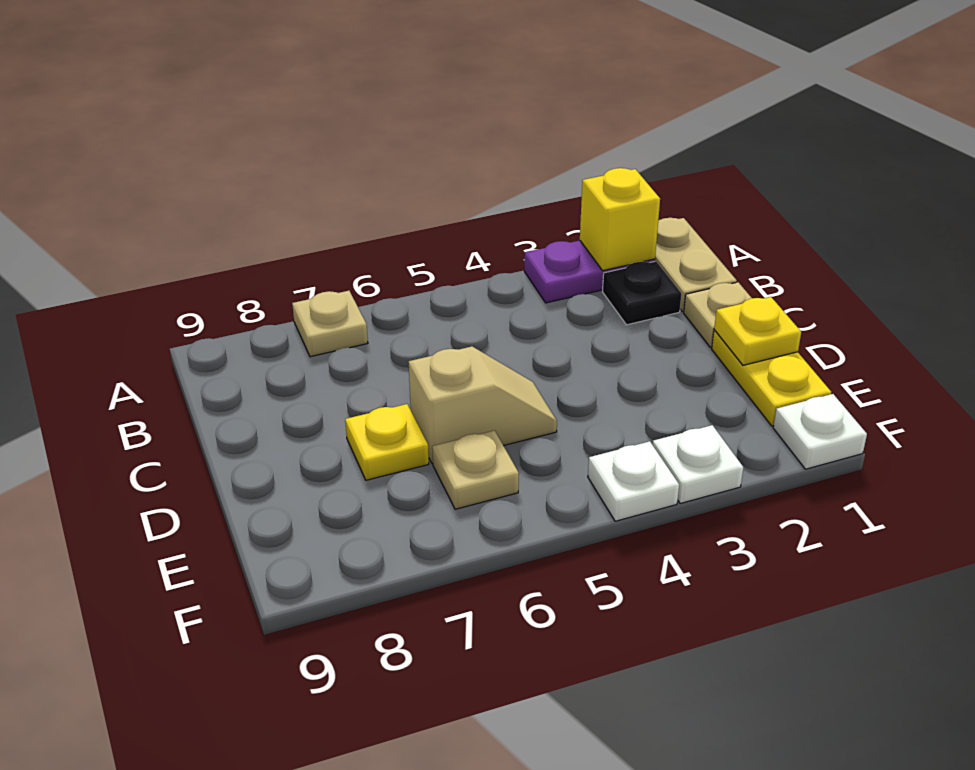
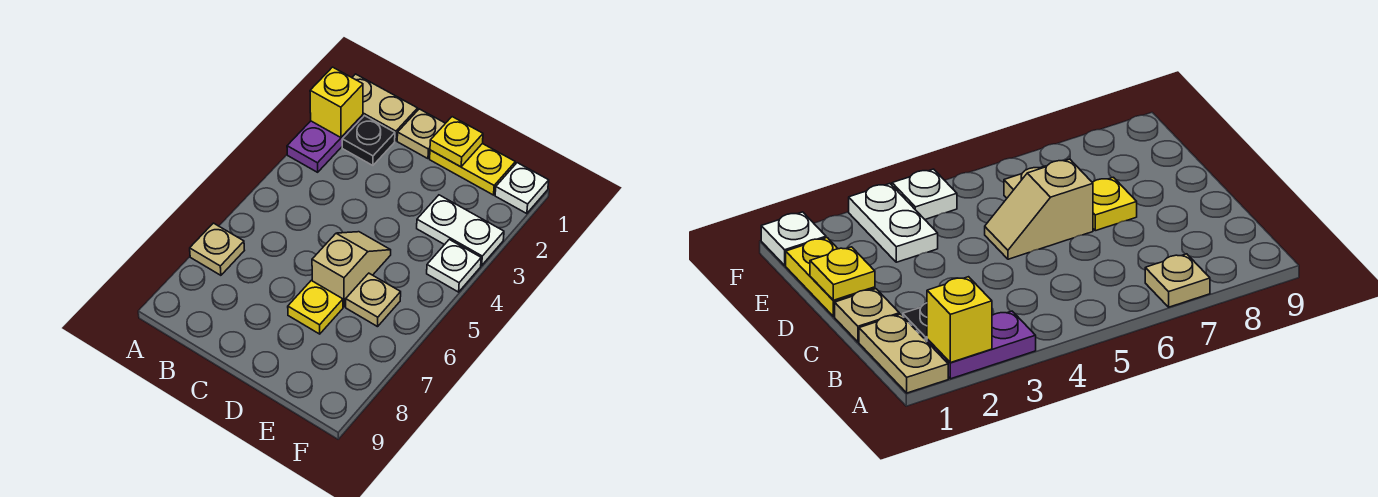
white plate F3 level 1 -> white plate E3:F3 level 1

